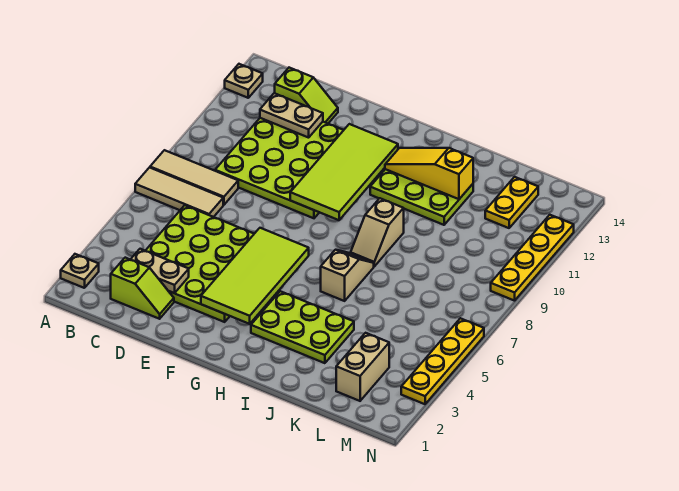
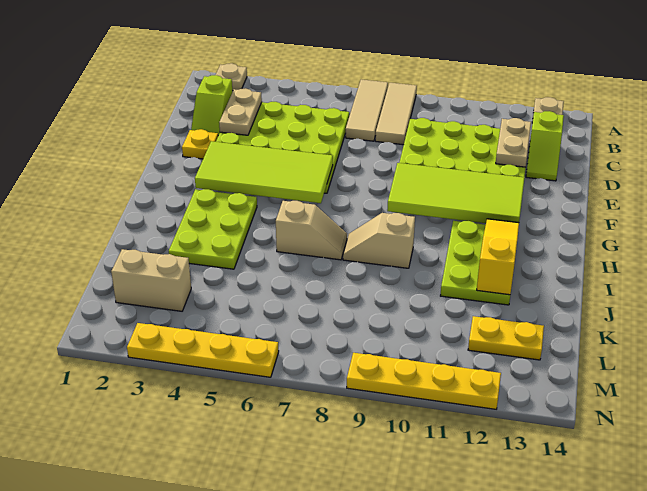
none -> yellow plate E2 level 1

